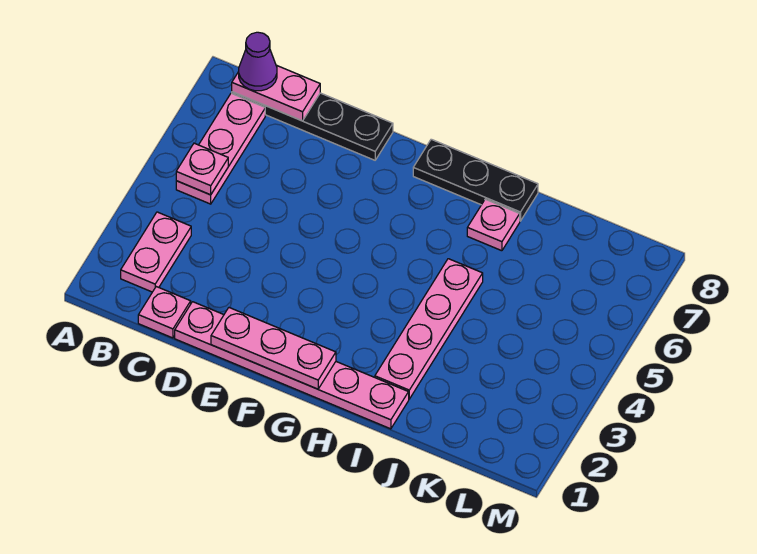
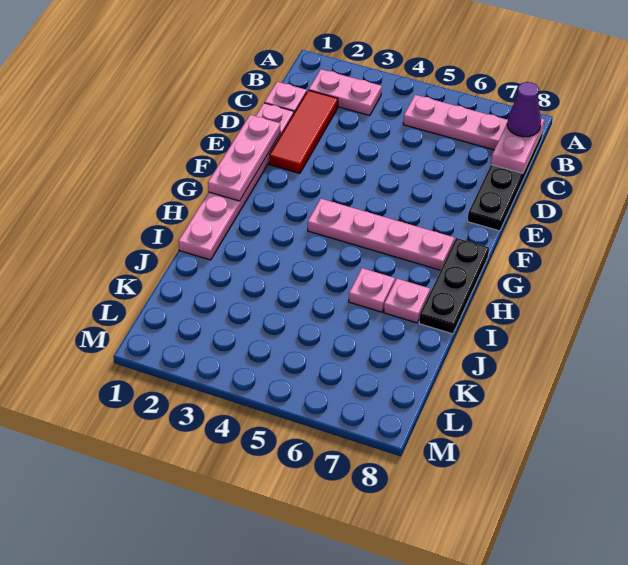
pink plate B5 level 2 -> pink plate I6 level 1
none -> red tile C2:E2 level 1
pink plate I2:I5 level 1 -> pink plate G4:G7 level 1

